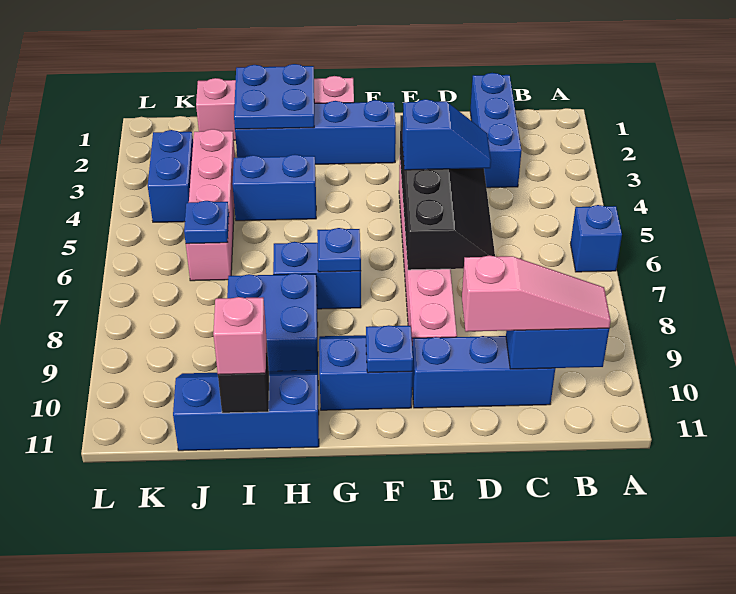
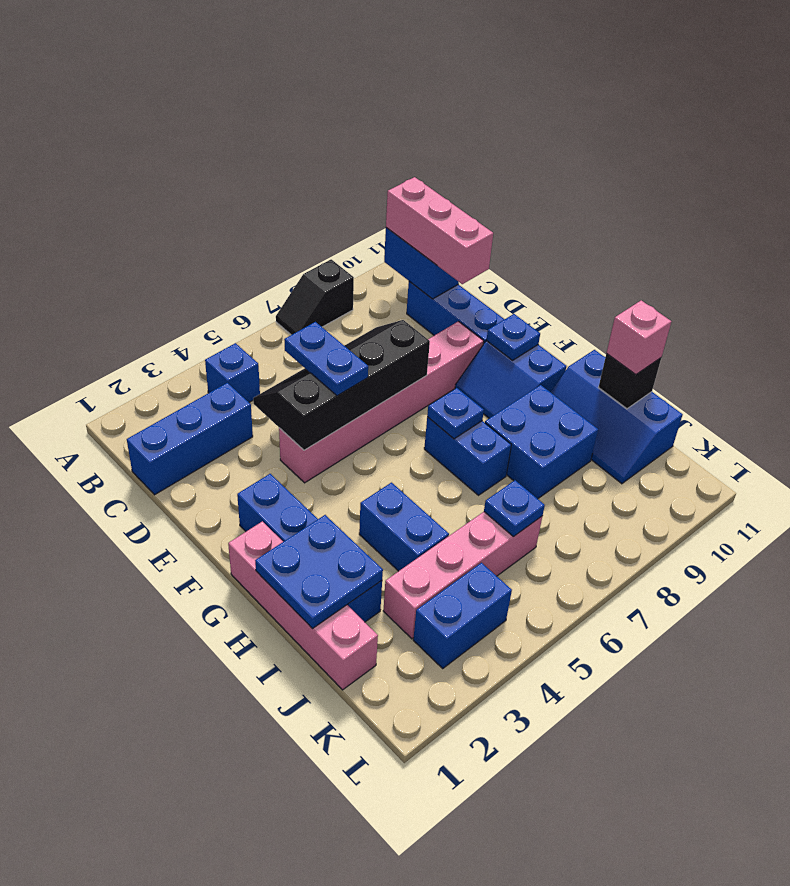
blue brick A6 level 1 -> blue brick B4 level 1
none -> black slope A7:A8 level 1 top 8
pink slope B10:D10 level 3 top D -> pink brick B10:D10 level 3
blue slope D5:E5 level 3 top E -> blue plate D5:E5 level 3

